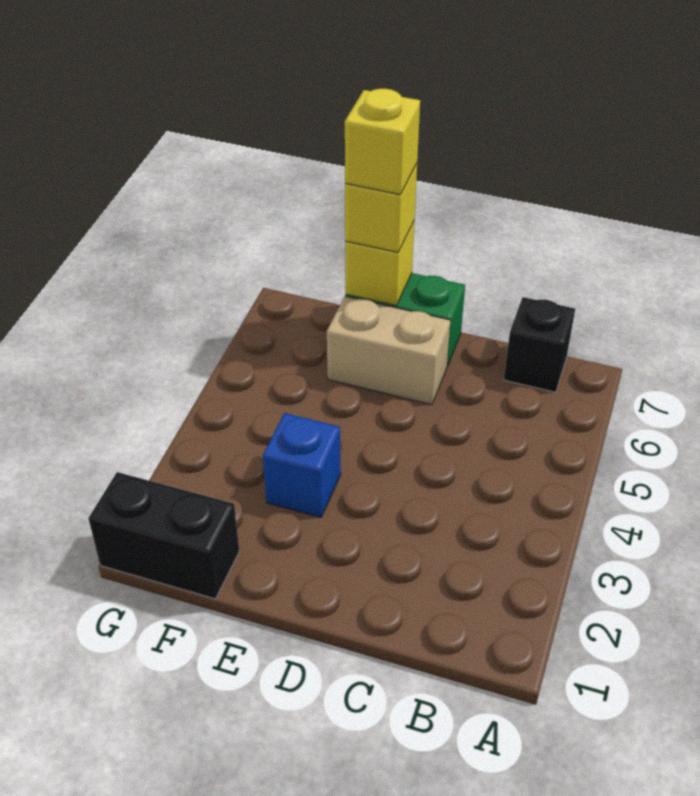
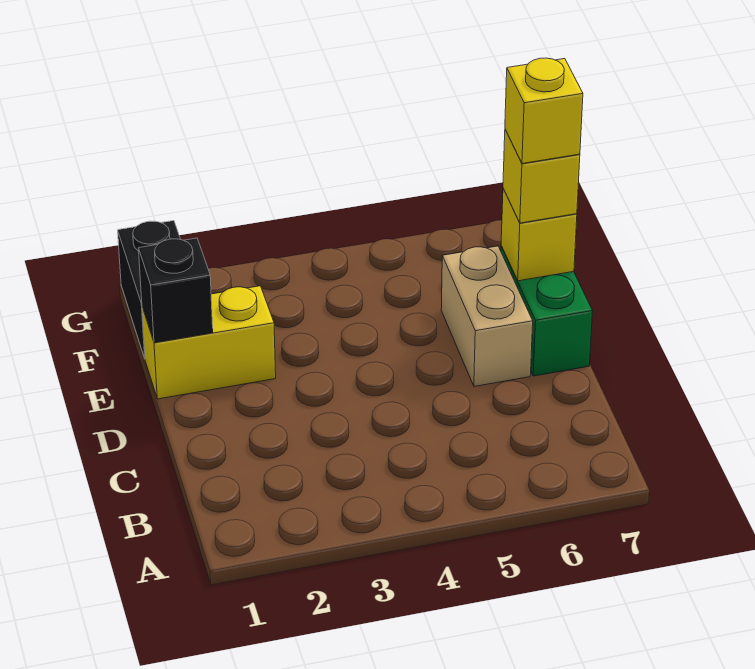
black brick B7 level 1 -> black brick E1 level 2
none -> yellow brick E1:E2 level 1
blue brick E3 level 1 -> none

